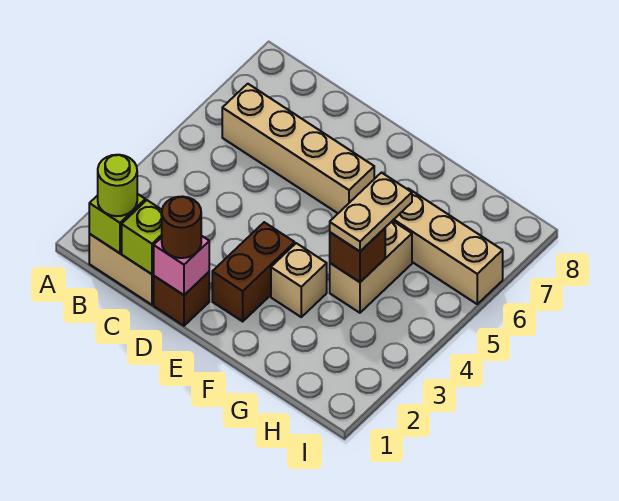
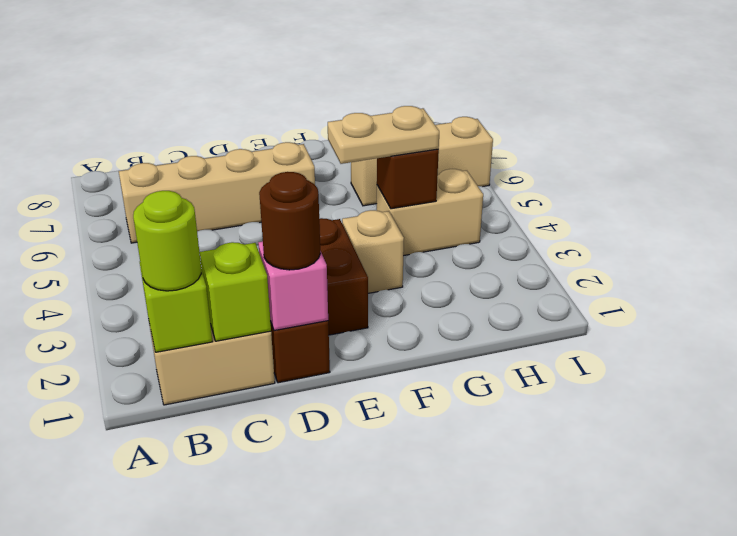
tan brick G4:G5 level 1 -> tan brick G4:H4 level 1
tan plate G4:G5 level 3 -> tan plate F4:G4 level 3

